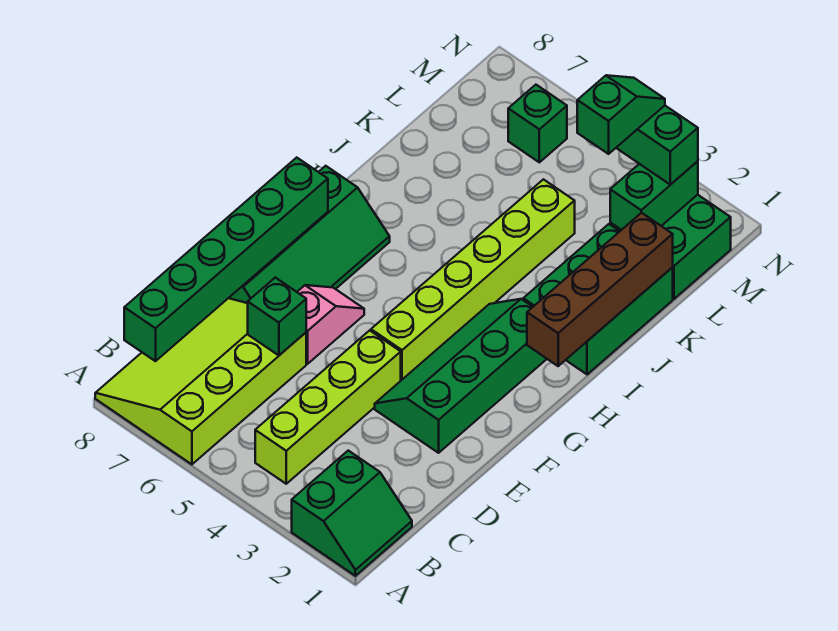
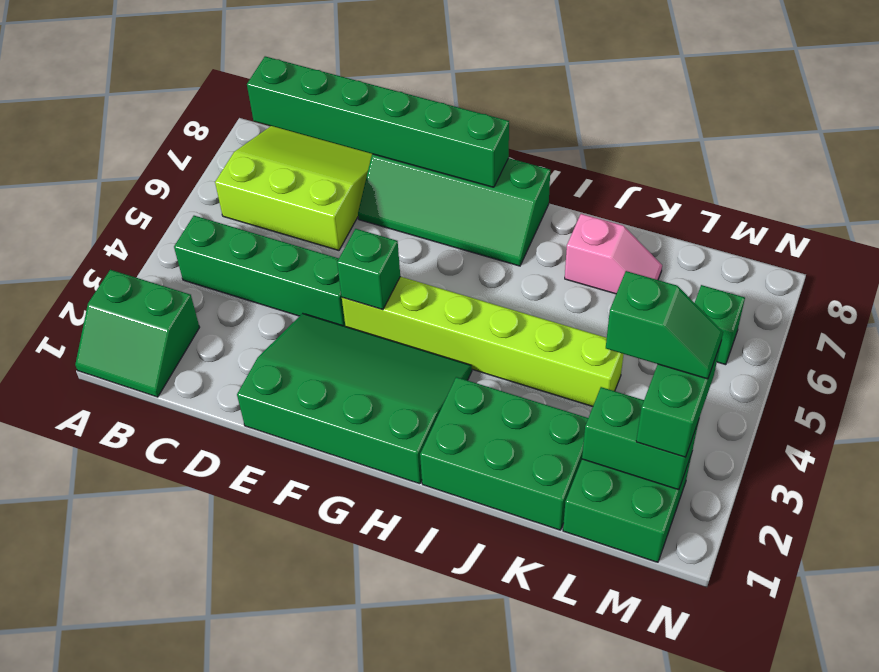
lime slope A6:D8 level 1 top 6 -> lime slope B6:D8 level 1 top 6
lime brick B4:E4 level 1 -> green brick B4:E4 level 1
green brick D6 level 2 -> green brick F4 level 2
green slope E2:H3 level 1 top 2 -> green slope E1:H3 level 1 top 1
pink slope E6:F6 level 1 top E -> pink slope J7:K7 level 1 top J
brown brick H1:K1 level 2 -> none

